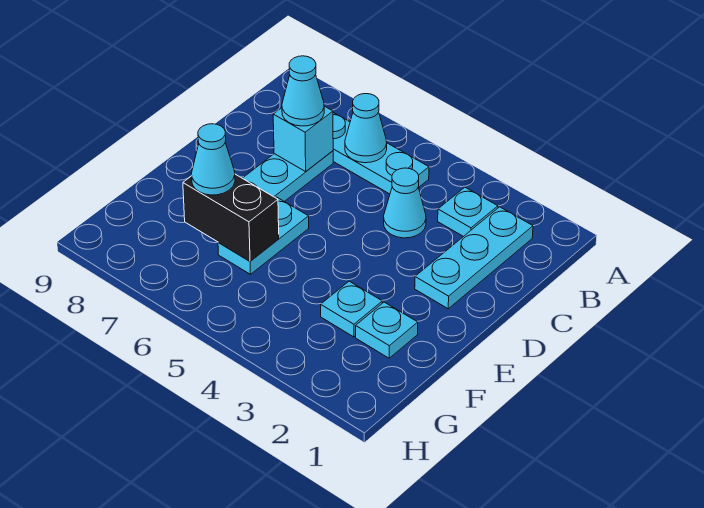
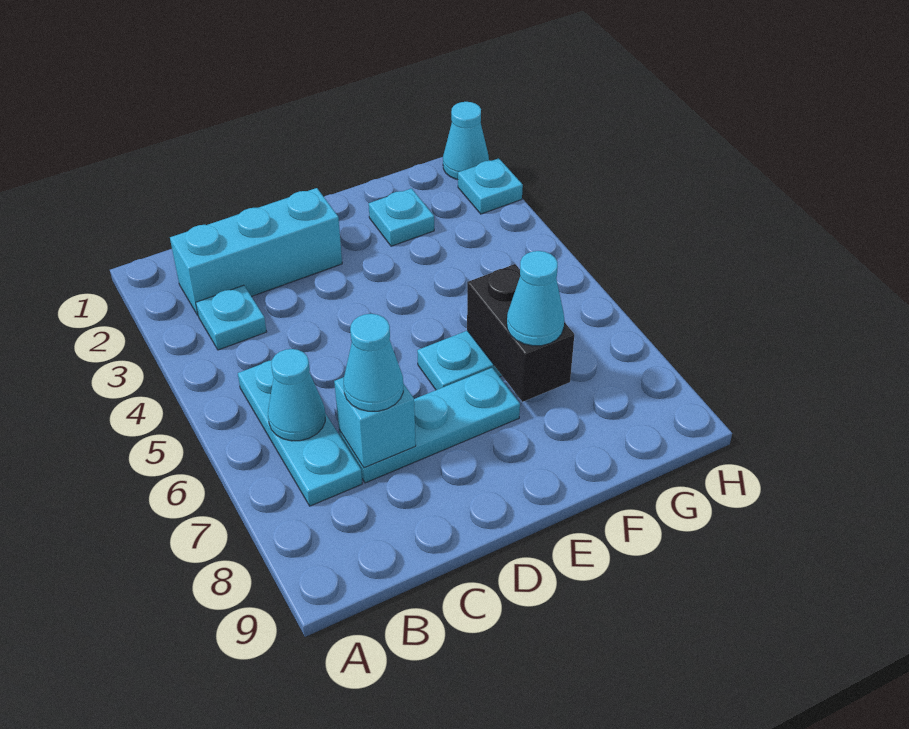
cyan plate B2:D2 level 1 -> cyan brick B2:D2 level 1
cyan cone C4 level 1 -> cyan cone H1 level 1
cyan plate F3 level 1 -> cyan plate H2 level 1

